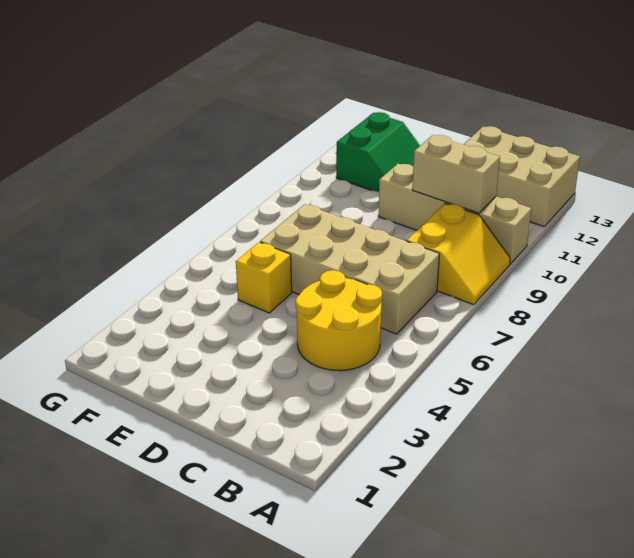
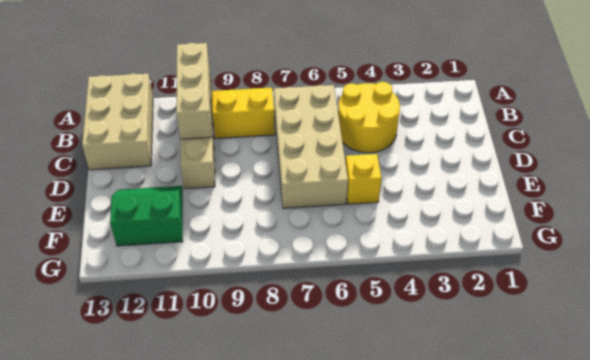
tan brick B10:C10 level 2 -> tan brick A10:C10 level 2

